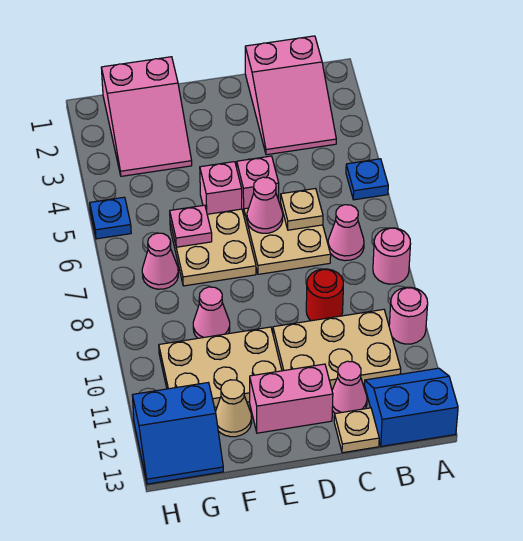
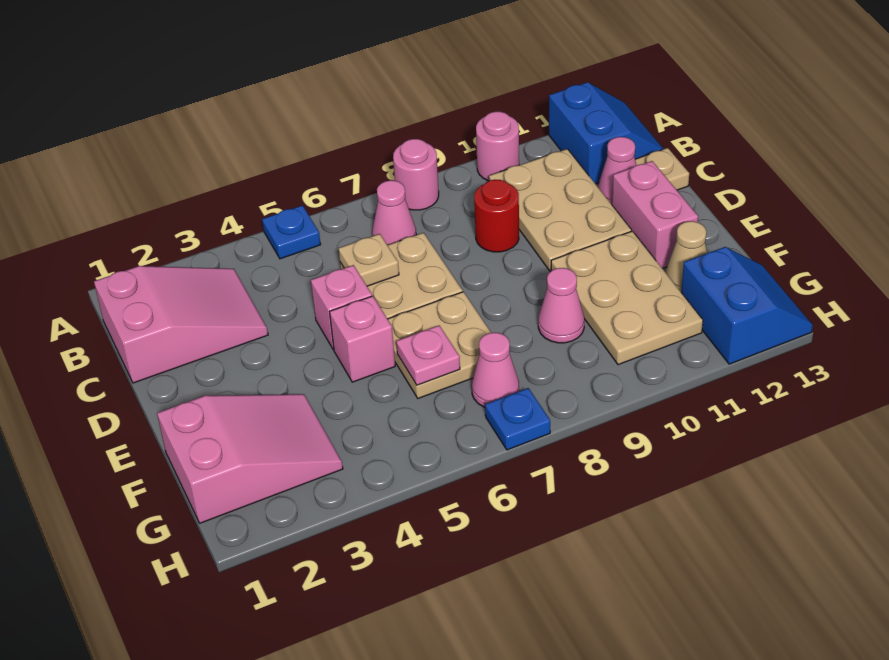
blue slope A12:B13 level 1 top 13 -> blue slope A12:B13 level 1 top 12
pink cone D6 level 2 -> none
blue plate H5 level 1 -> blue plate H7 level 1

